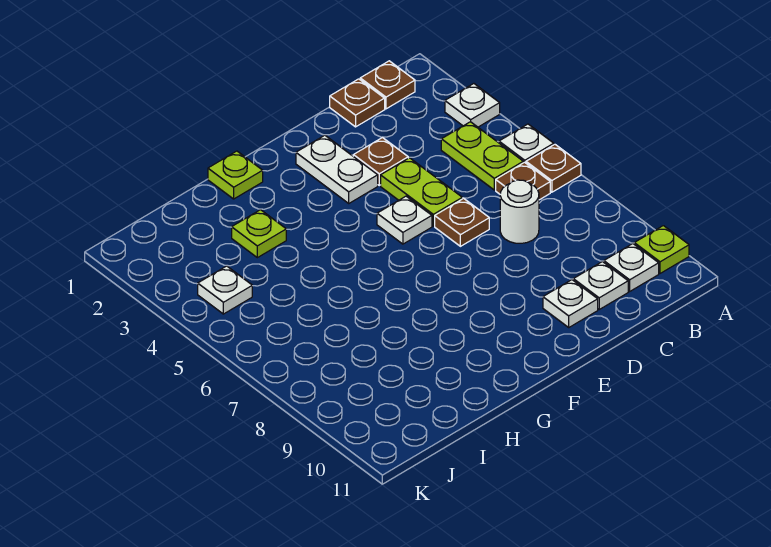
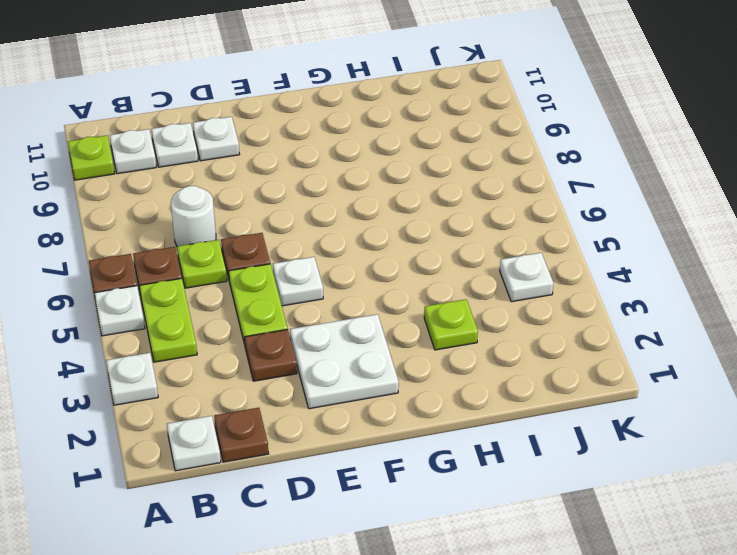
brown plate B1 level 1 -> white plate B1 level 1
white plate E2:E3 level 1 -> white plate E2:F3 level 1
lime plate G1 level 1 -> lime plate C6 level 1

